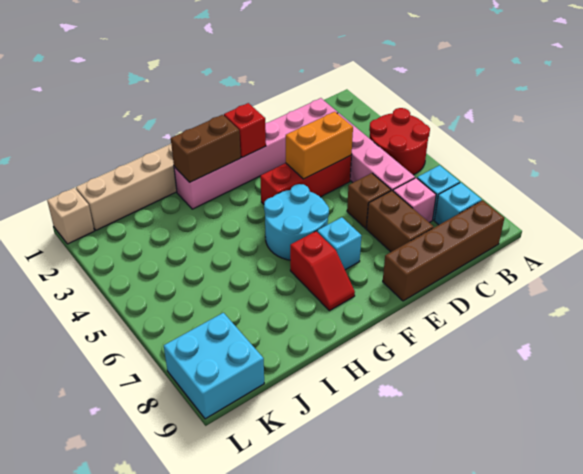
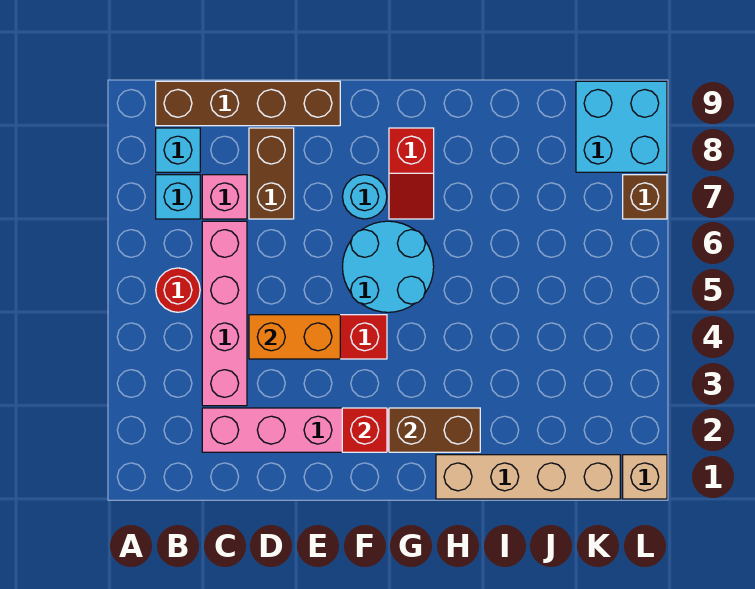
red round brick A4:B5 level 1 -> red round brick B5 level 1
brown brick D6 level 1 -> brown brick L7 level 1
cyan brick F7 level 1 -> cyan round brick F7 level 1
red slope G7:G8 level 1 top 7 -> red slope G7:G8 level 1 top 8

